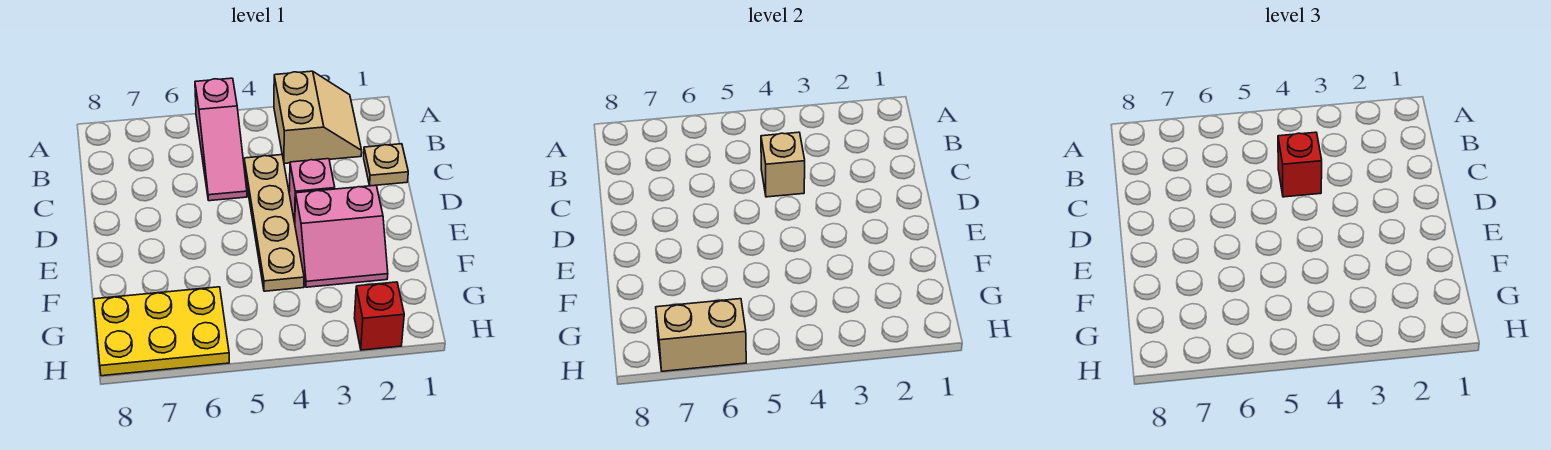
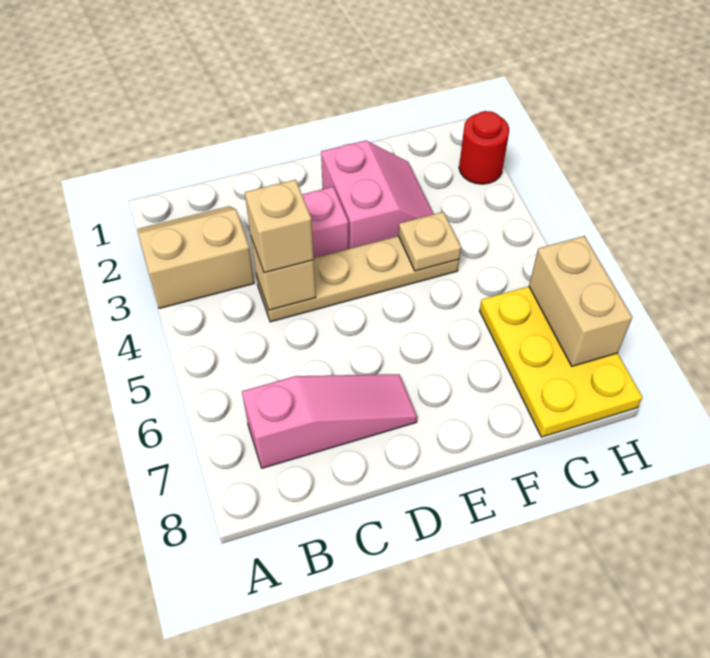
pink slope A5:C5 level 1 top A -> pink slope B7:D7 level 1 top B
tan plate C1 level 1 -> tan plate F4 level 2
red brick C4 level 3 -> tan brick C4 level 3
red brick H2 level 1 -> red round brick H2 level 1

